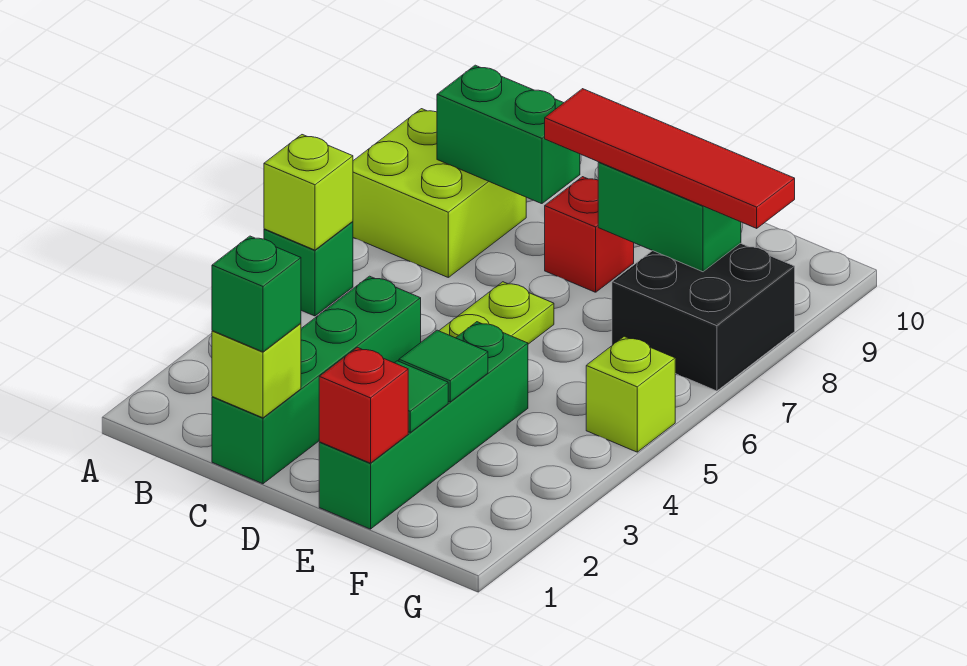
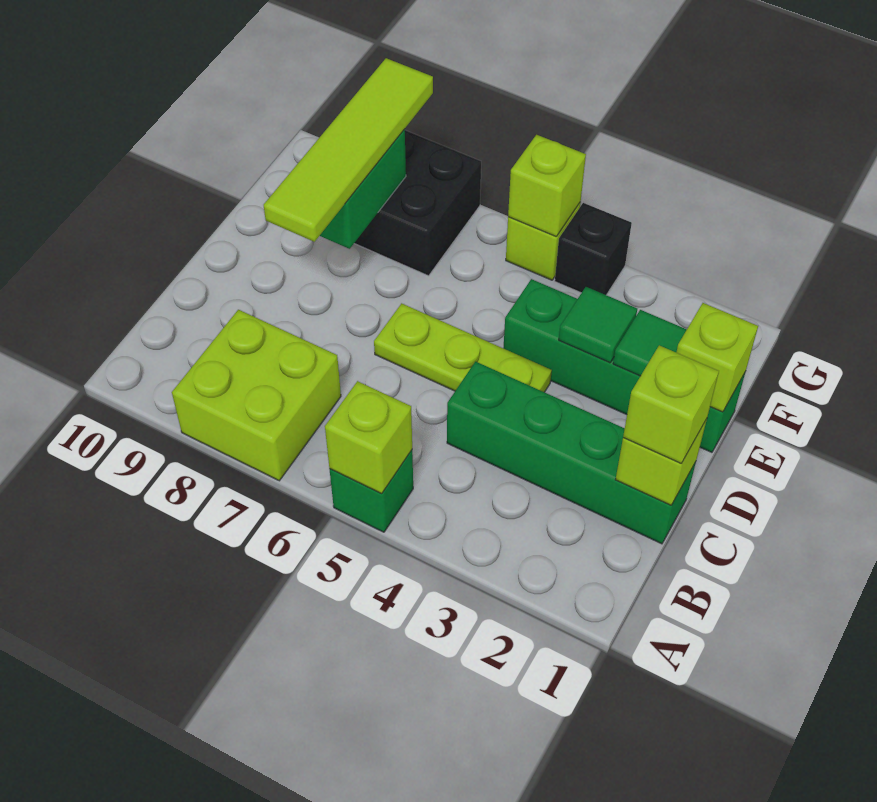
green brick B8:C8 level 2 -> none
green brick C1 level 3 -> lime brick C1 level 3
red brick D8 level 1 -> none
red tile D8:G8 level 3 -> lime tile D8:G8 level 3
red brick E1 level 2 -> lime brick E1 level 2
none -> black brick G4 level 1
none -> lime brick G5 level 2

